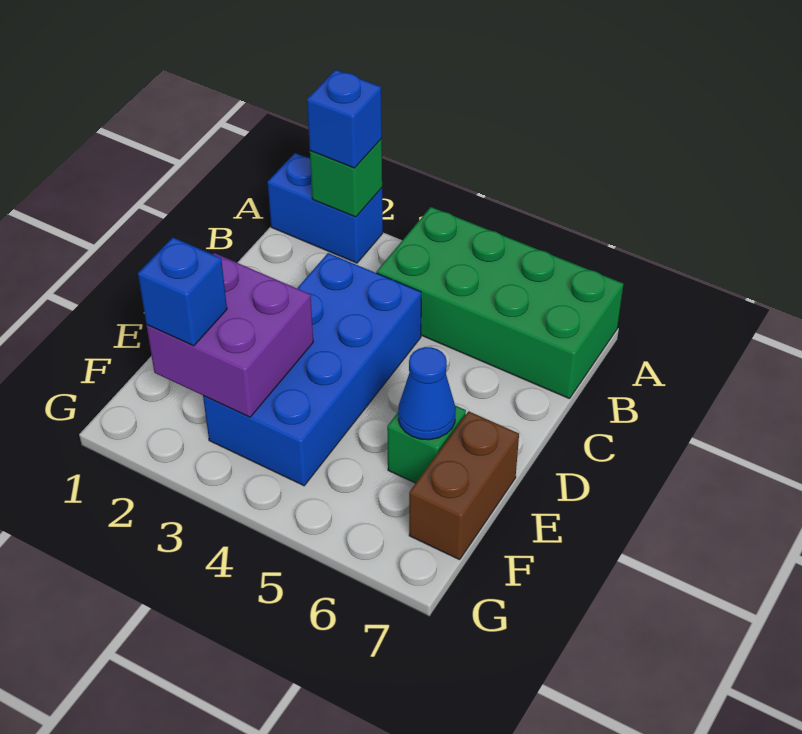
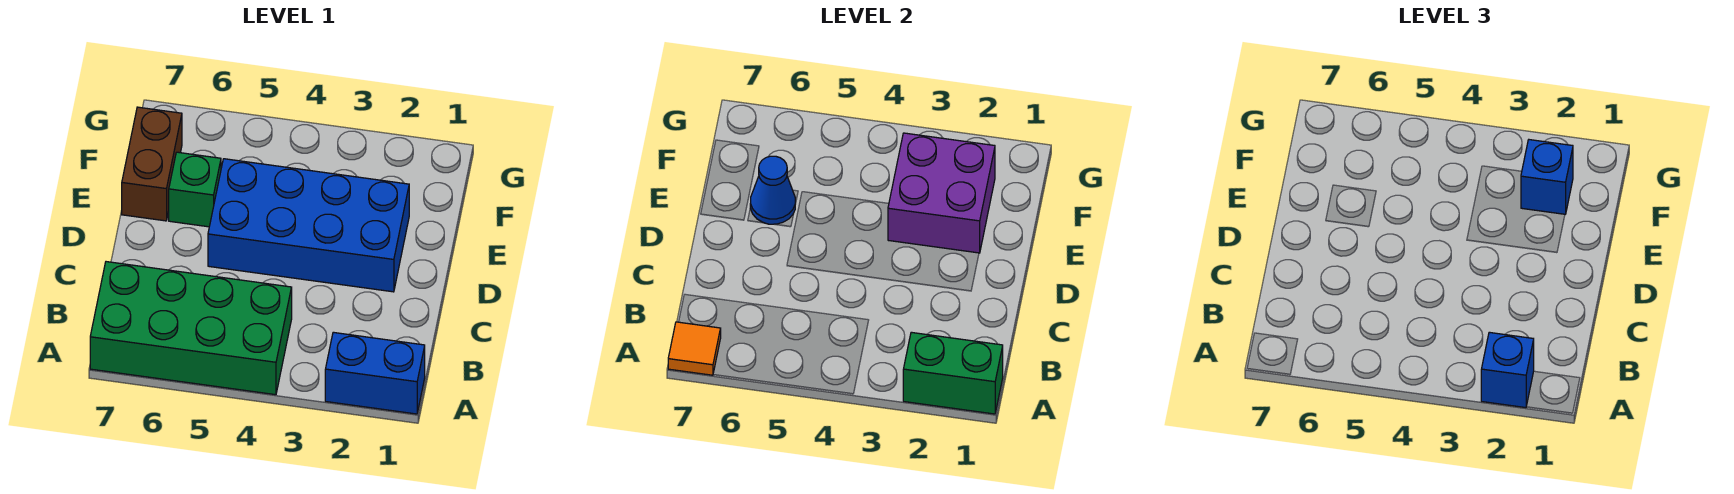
green brick A2 level 2 -> green brick A1:A2 level 2
none -> orange tile A7 level 2
blue brick C3:F4 level 1 -> blue brick D2:E5 level 1

